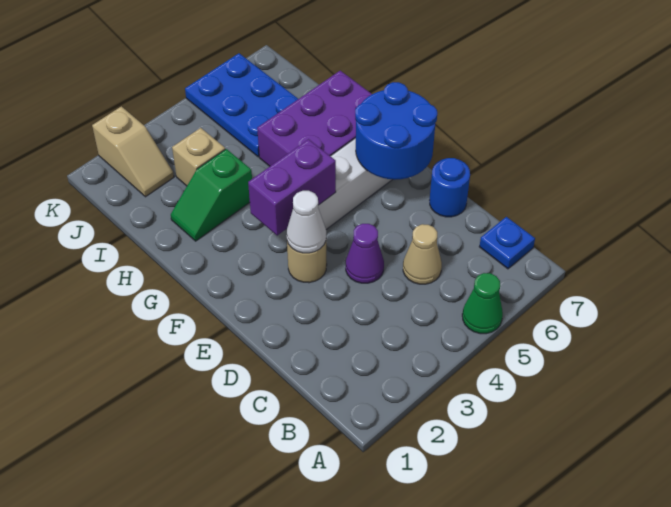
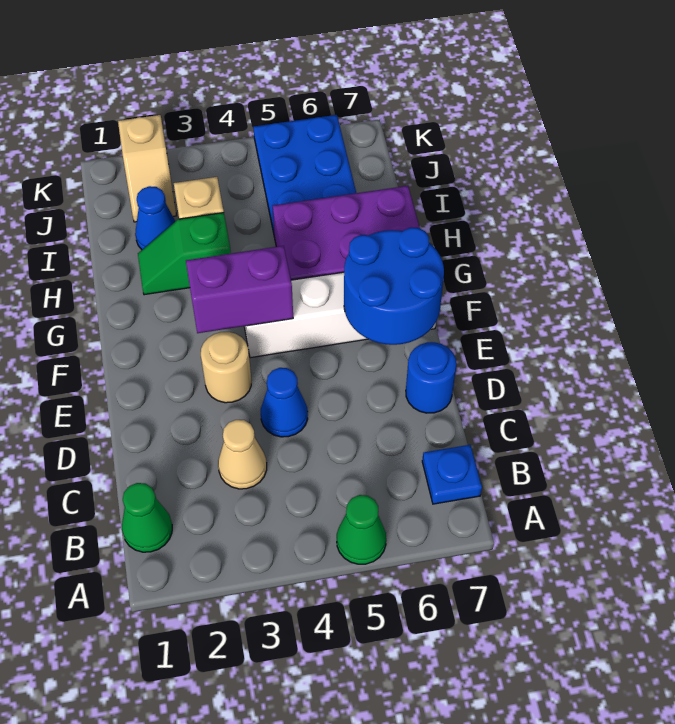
none -> green cone B1 level 1
tan cone C5 level 1 -> tan cone C3 level 1
purple cone D4 level 1 -> blue cone D4 level 1
white cone E3 level 2 -> none
none -> blue cone I2 level 1

